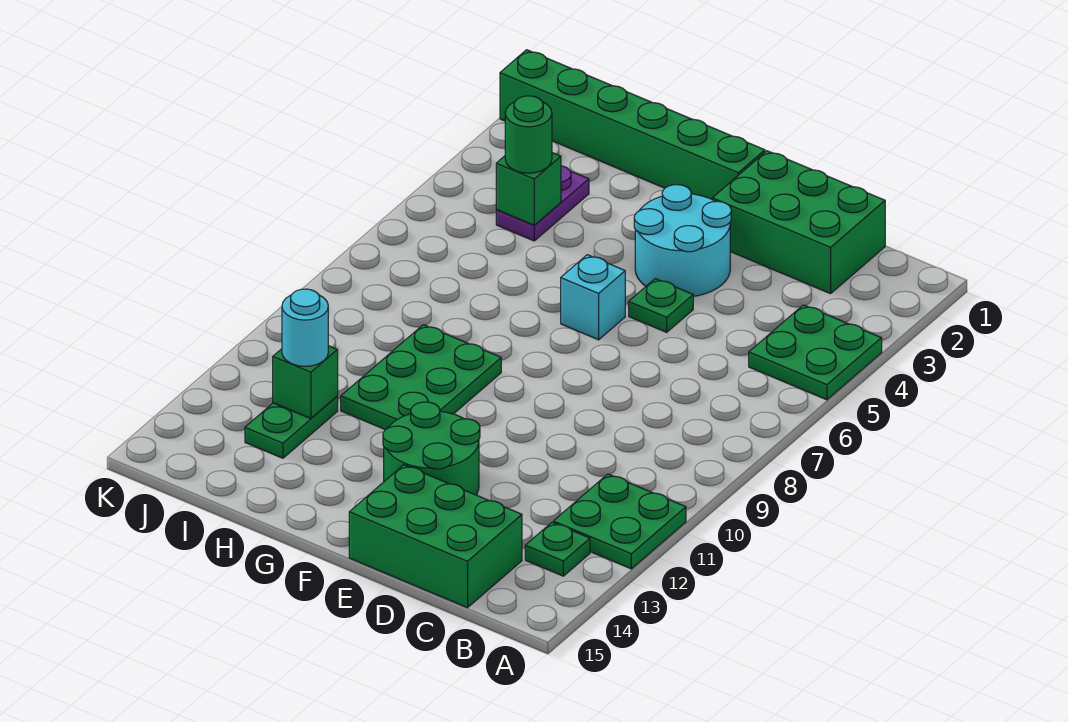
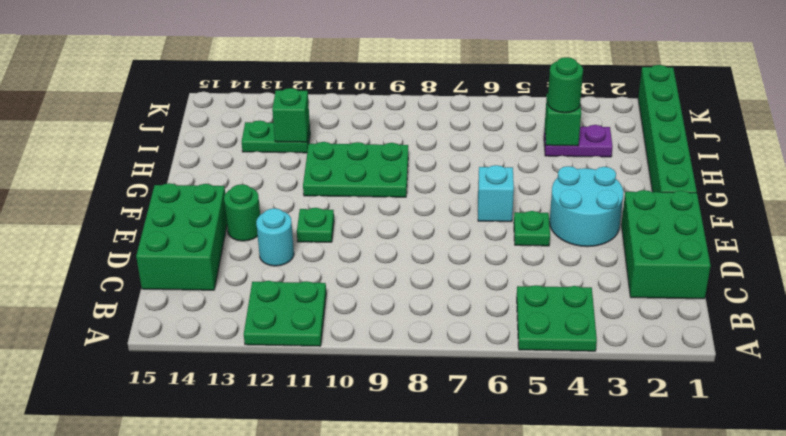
green plate B13 level 1 -> green plate E11 level 1
green round brick E12:F13 level 1 -> green round brick E13 level 1
cyan round brick I12 level 3 -> cyan round brick D12 level 1

